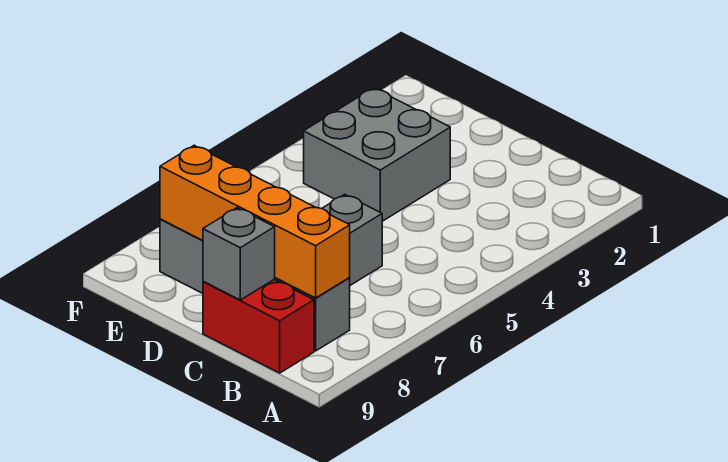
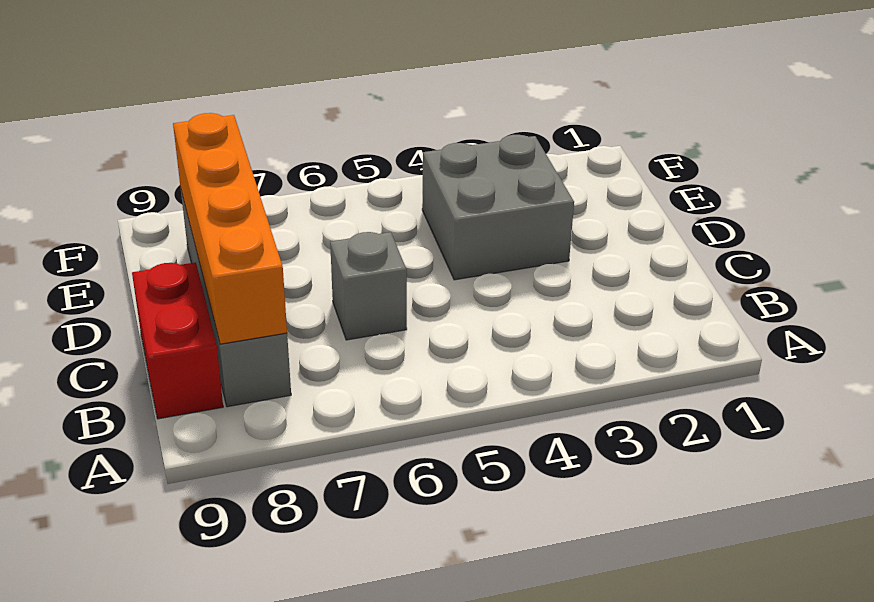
grey brick C9 level 2 -> none

